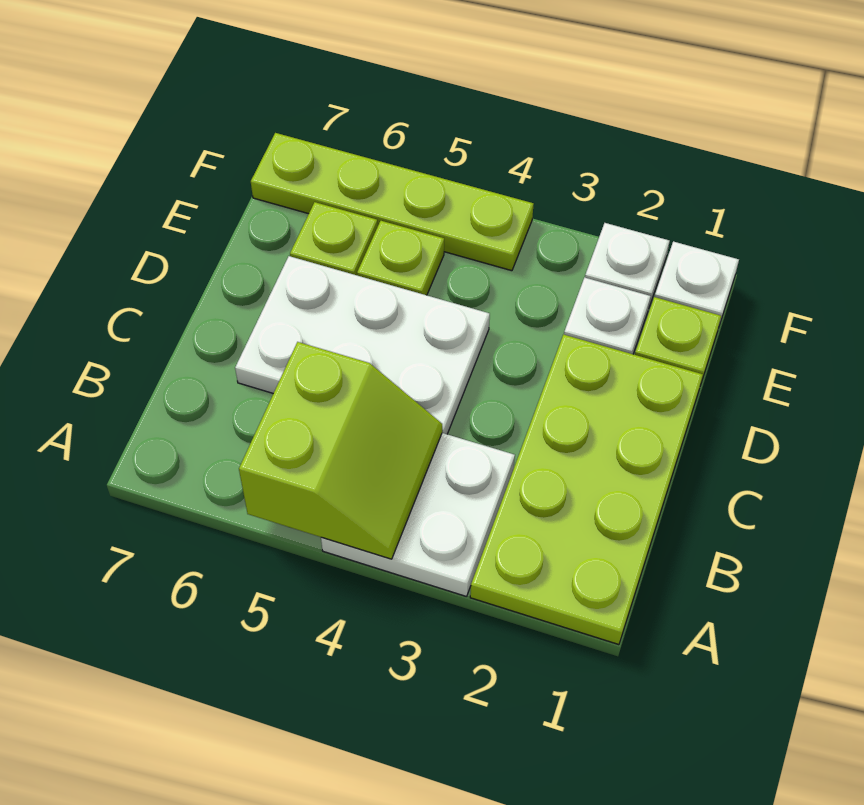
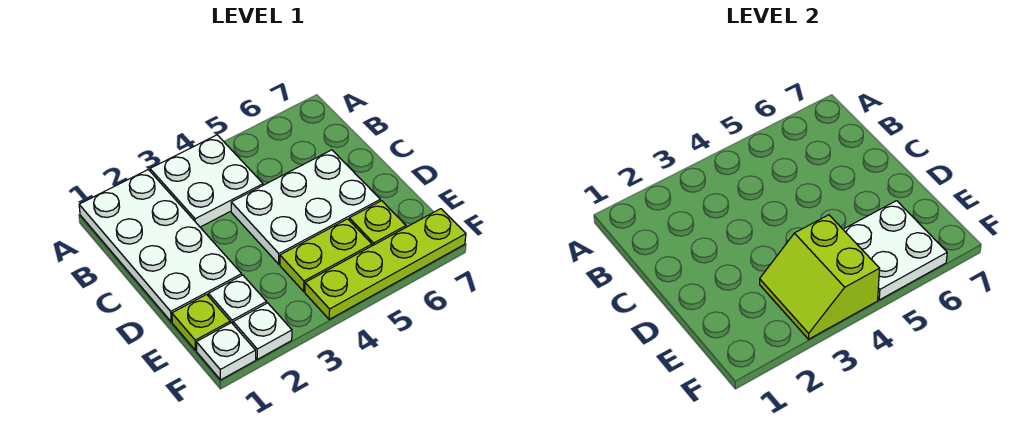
lime plate A1:D2 level 1 -> white plate A1:D2 level 1
lime slope A4:B5 level 2 top 5 -> lime slope E3:F4 level 2 top 4
lime plate E5 level 1 -> lime plate E4:E5 level 1
none -> white plate E5:F6 level 2

